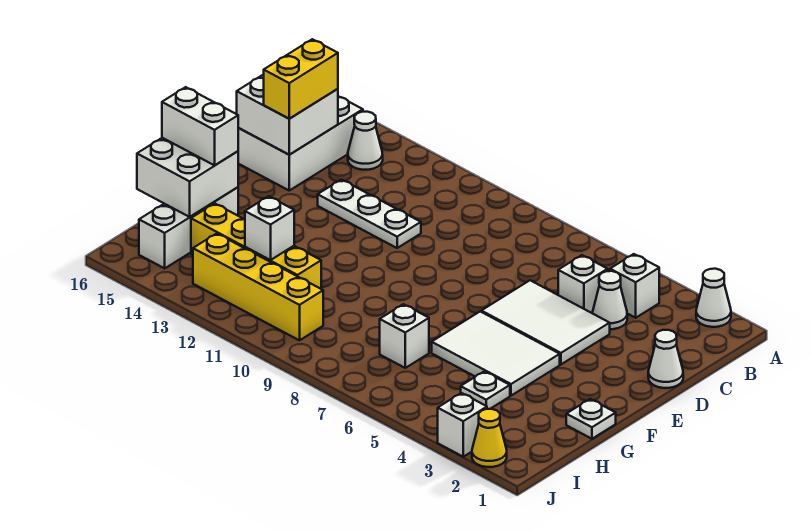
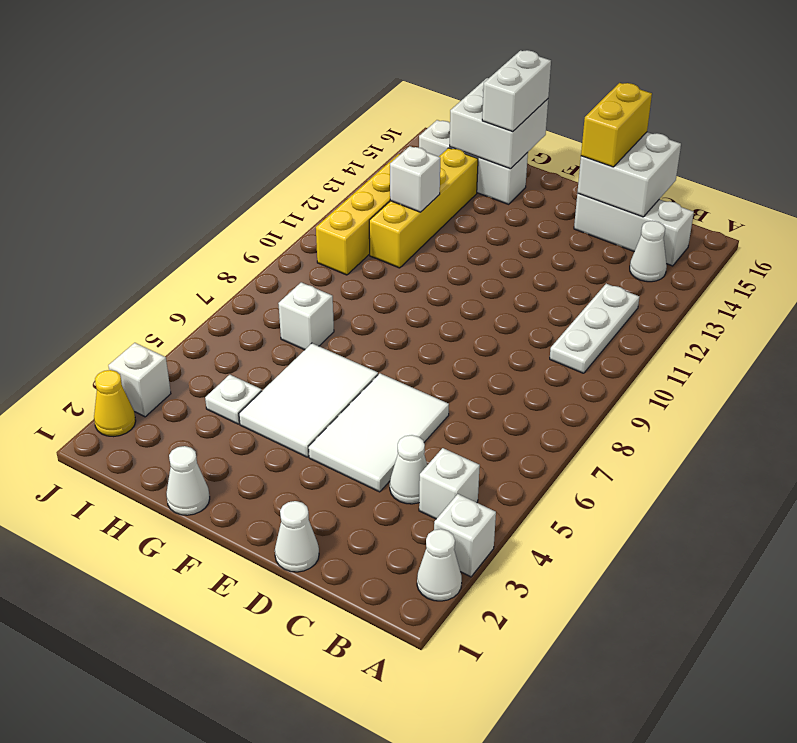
white brick B15:D16 level 1 -> white brick B15:D15 level 1
white brick C5 level 1 -> white brick A3 level 1
yellow brick C15:D15 level 3 -> yellow brick D15:D16 level 3
white plate D11:D13 level 1 -> white plate B10:B12 level 1
white plate G1 level 1 -> white cone G1 level 1

